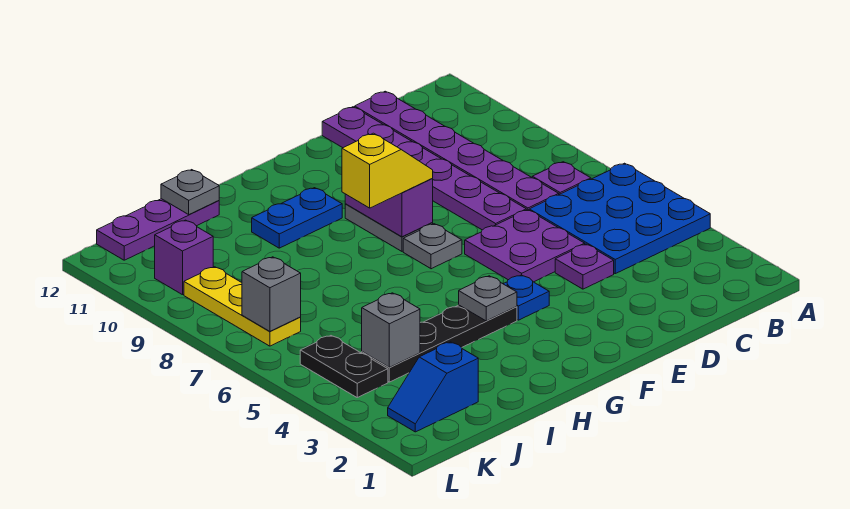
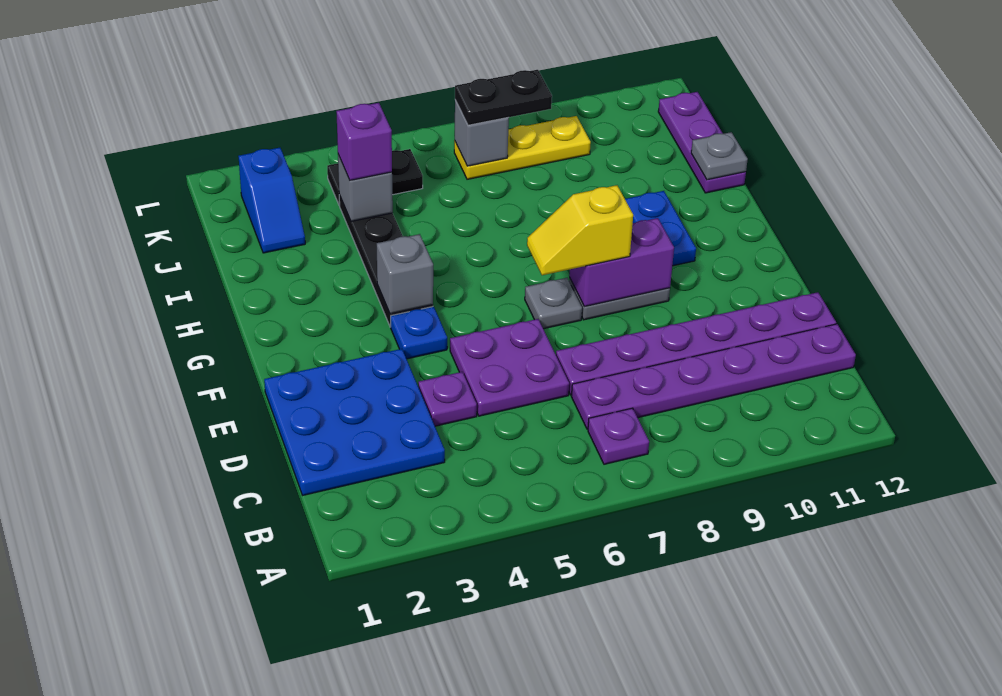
blue plate A4:C6 level 1 -> blue plate C1:E3 level 1
yellow slope F8:G8 level 3 top G -> yellow slope F7:F8 level 3 top 8
grey plate G4 level 2 -> grey brick G4 level 2
blue slope J2:K2 level 1 top J -> blue slope J2:K2 level 1 top K
none -> black plate K7:K8 level 3
purple brick K10 level 1 -> purple brick J4 level 3

